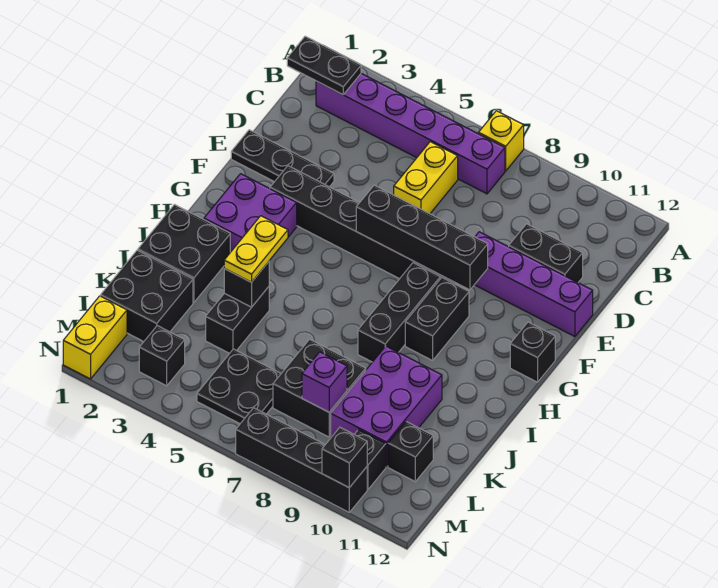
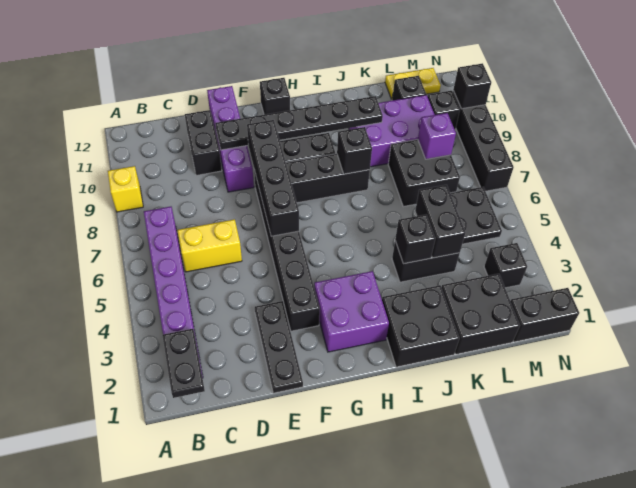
yellow brick A7 level 1 -> yellow brick A9 level 1
none -> black plate E10:J10 level 2
yellow plate I4:J4 level 3 -> yellow plate L12:M12 level 1
none -> black brick I8 level 2
none -> black brick K4:K5 level 2
yellow brick M1:N1 level 1 -> black brick M1:N1 level 1

